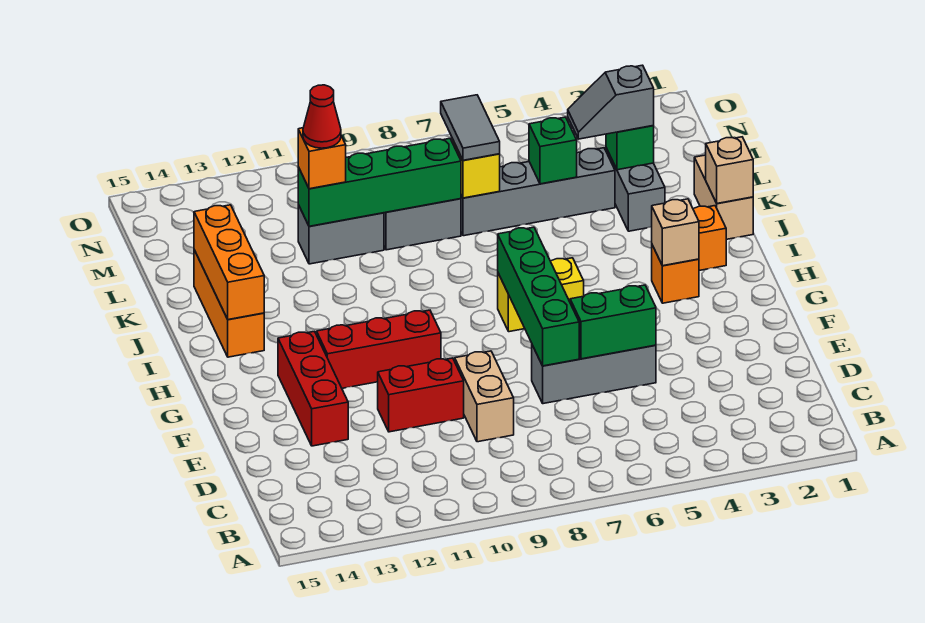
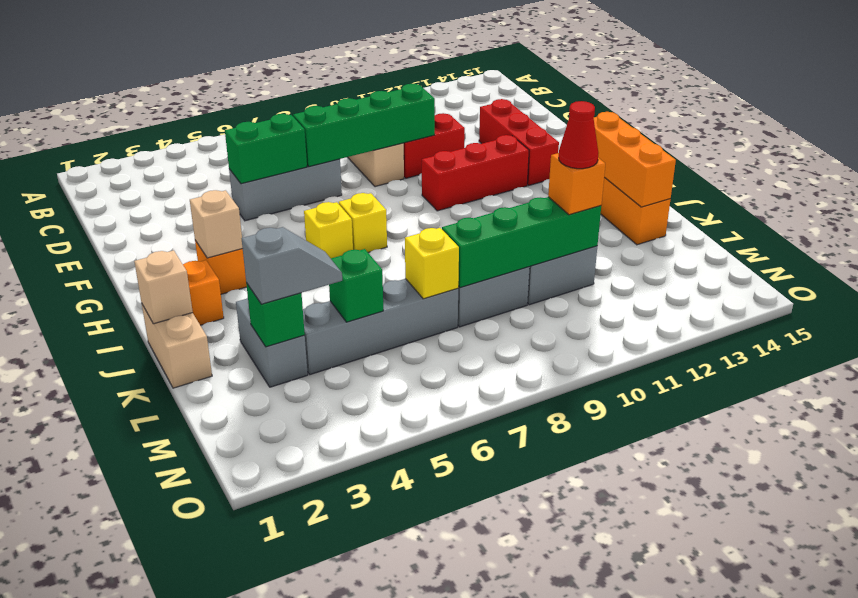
green brick E7:H7 level 2 -> green brick E7:E10 level 2
grey tile L7:M7 level 3 -> none

